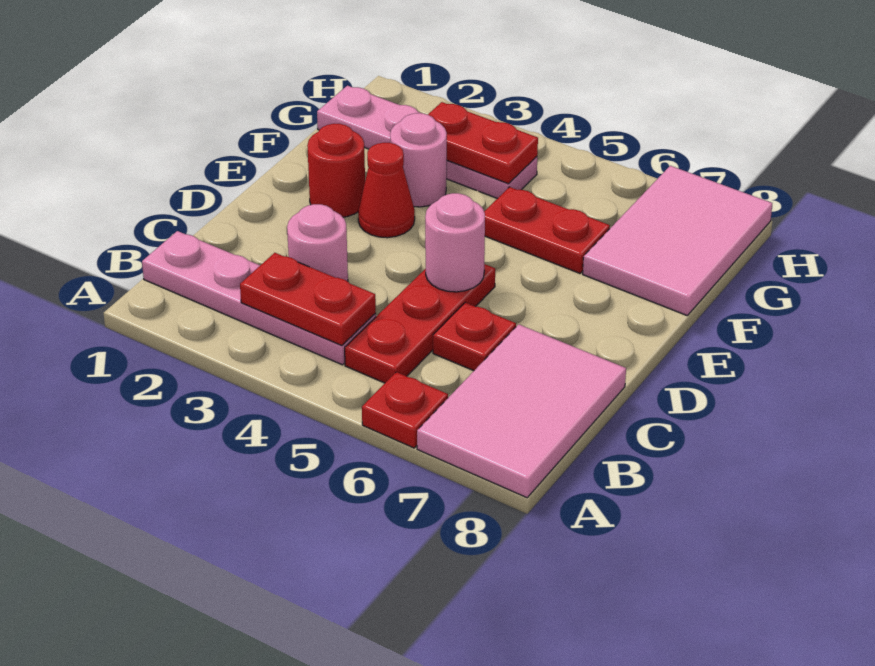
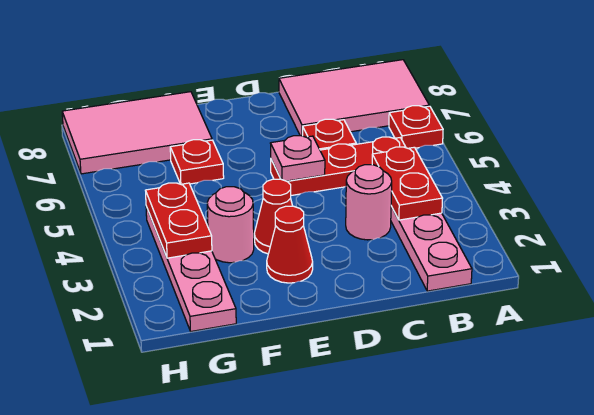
pink round brick D5 level 2 -> pink plate D5 level 2
red round brick E2 level 1 -> red cone E2 level 1
red plate F5:F6 level 1 -> red plate F6 level 1

